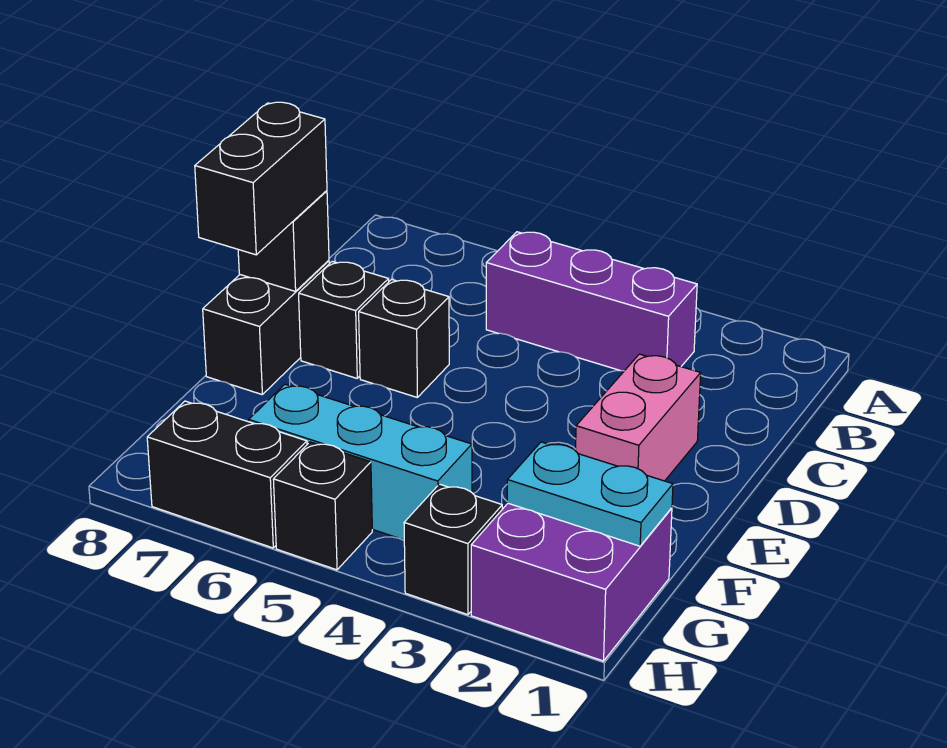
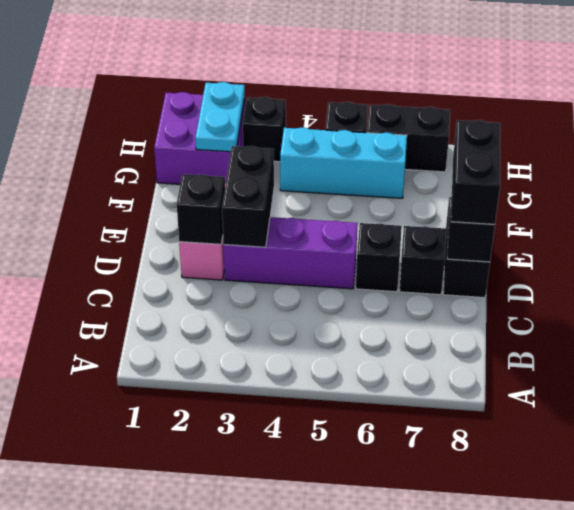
purple brick B3:B5 level 1 -> purple brick D3:D5 level 1
none -> black brick D2 level 2
none -> black brick D3:E3 level 2
cyan plate G1:G2 level 2 -> cyan plate G2:H2 level 2

